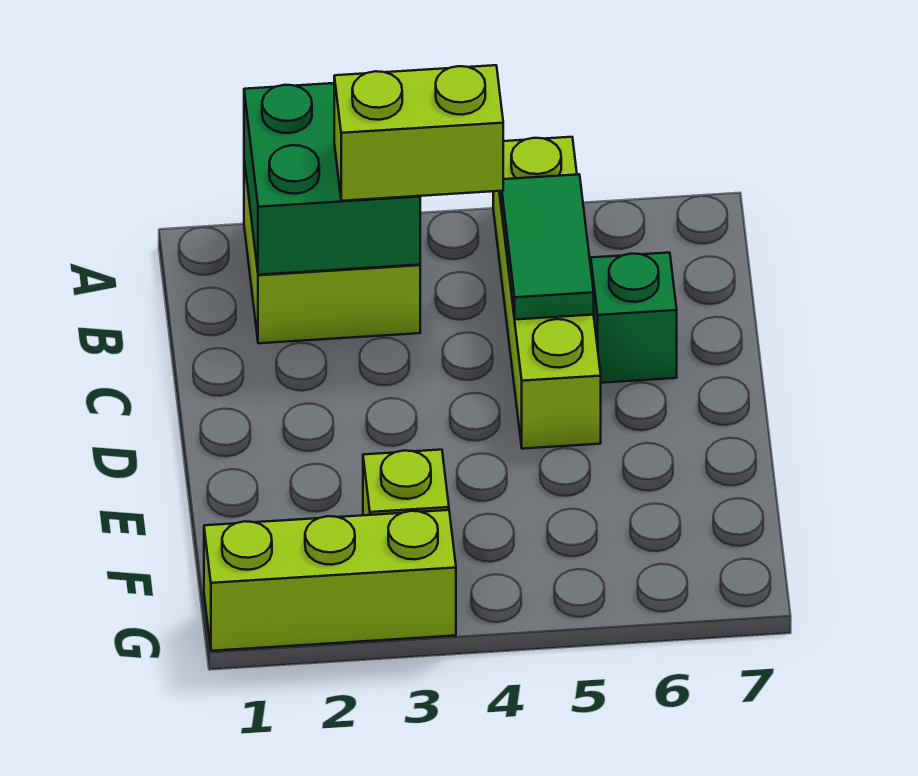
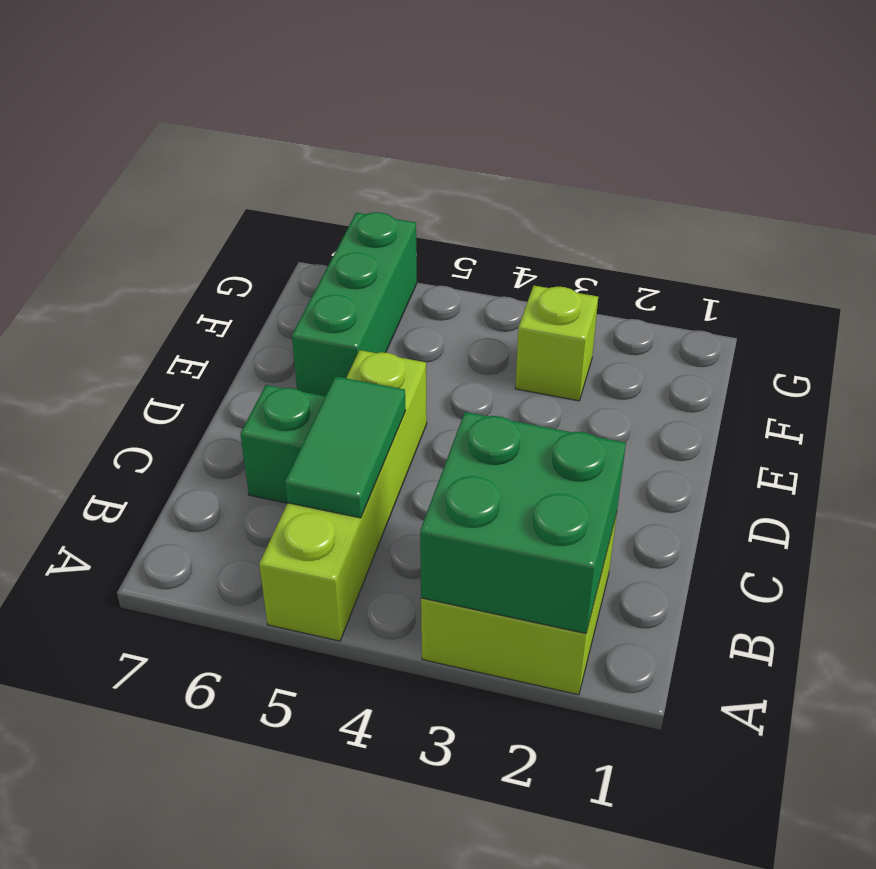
lime brick B3:B4 level 3 -> none
none -> green brick E6:G6 level 1
lime brick G1:G3 level 1 -> none

